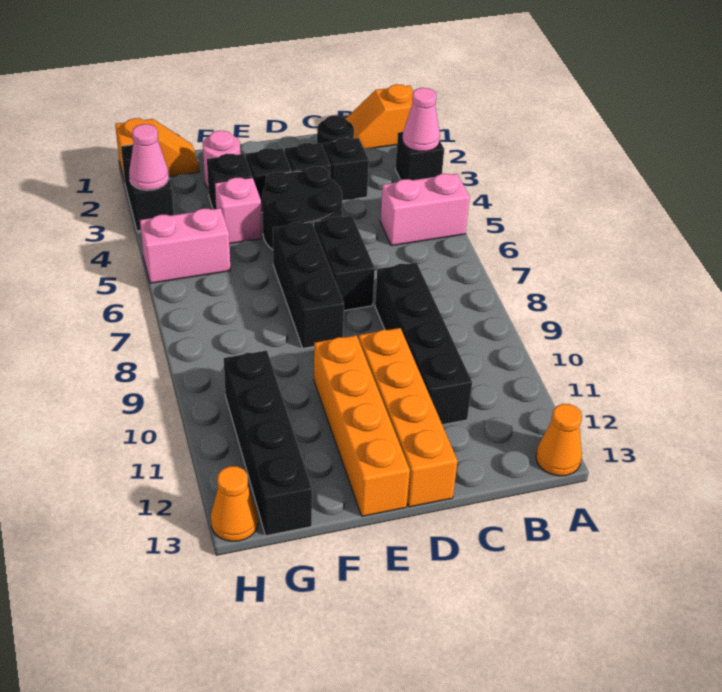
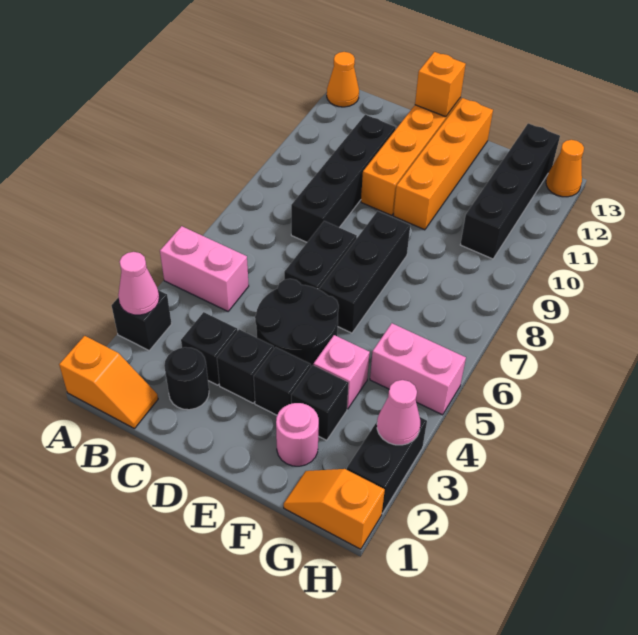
none -> orange brick D13 level 2

